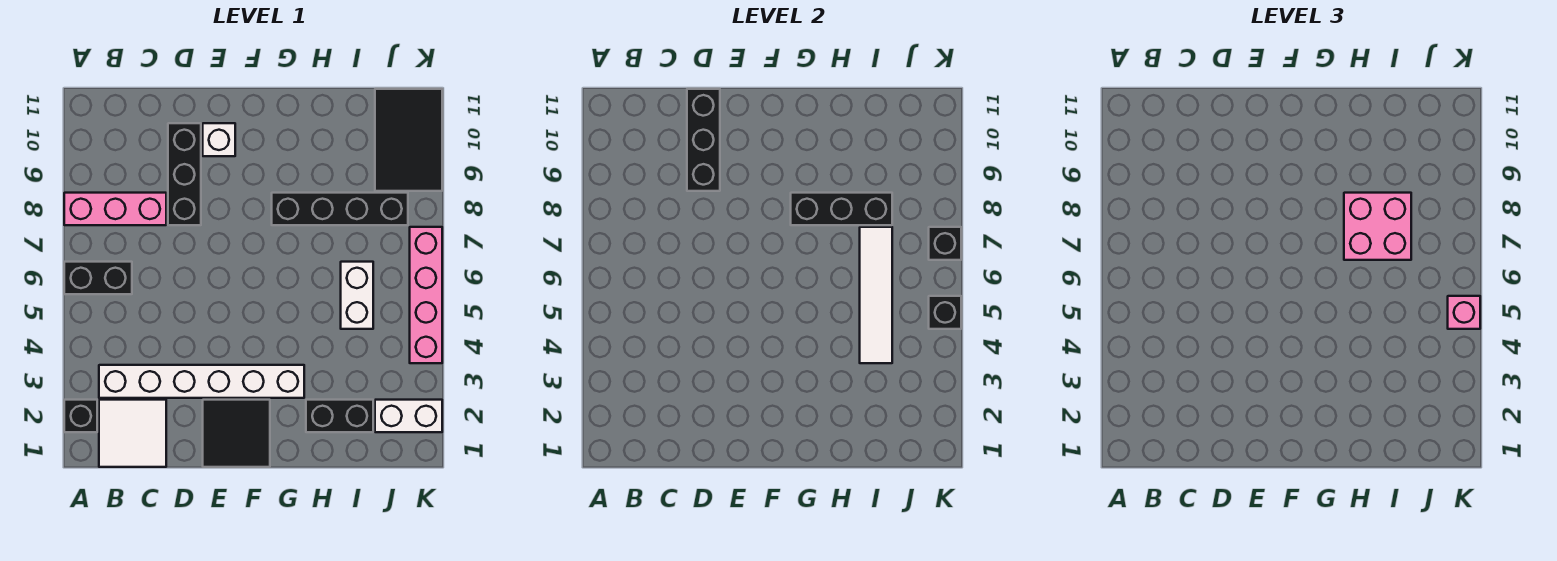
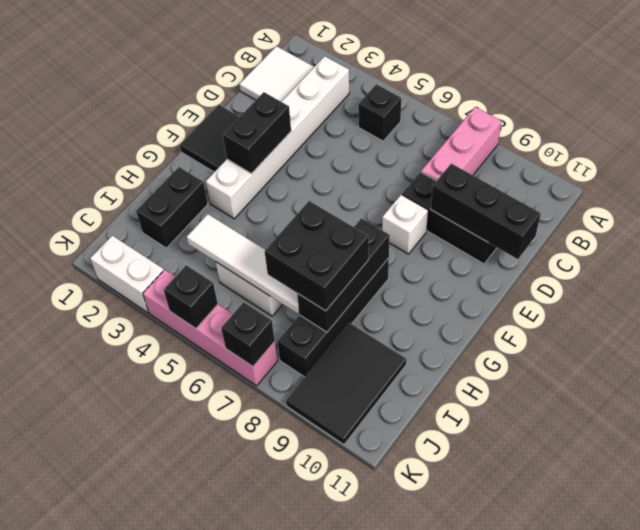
black brick A2 level 1 -> black brick B5 level 1
black brick A6:B6 level 1 -> black brick E3:F3 level 2
white brick E10 level 1 -> white brick E8 level 1
pink brick H7:I8 level 3 -> black brick H7:I8 level 3
white brick J2:K2 level 1 -> white brick K2:K3 level 1
black tile J9:K11 level 1 -> black tile I9:K10 level 1
pink brick K5 level 3 -> none

